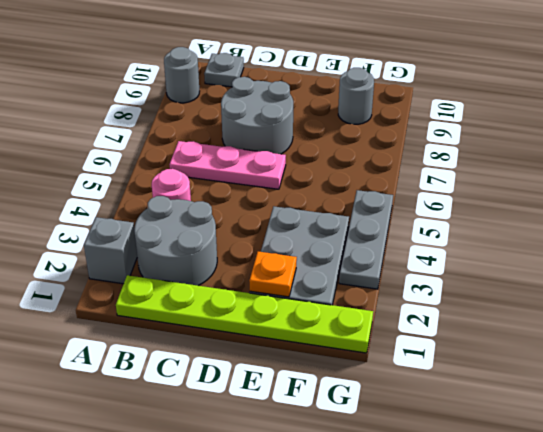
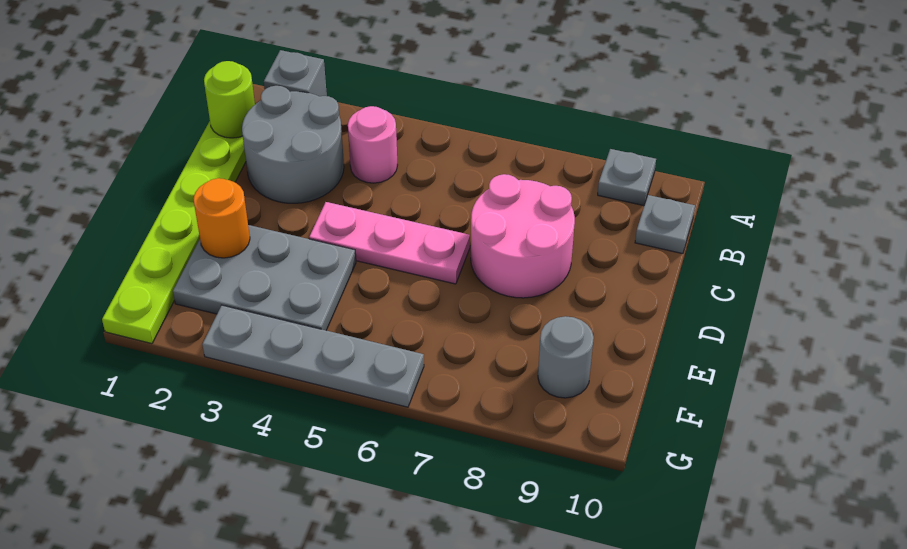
grey round brick A9 level 1 -> grey plate A9 level 1
none -> lime round brick B1 level 2
pink plate B6:D6 level 1 -> pink plate D4:D6 level 1
grey round brick C7:D8 level 1 -> pink round brick C7:D8 level 1
orange plate E2 level 2 -> orange round brick E2 level 2
grey plate G3:G5 level 1 -> grey plate G3:G6 level 1

